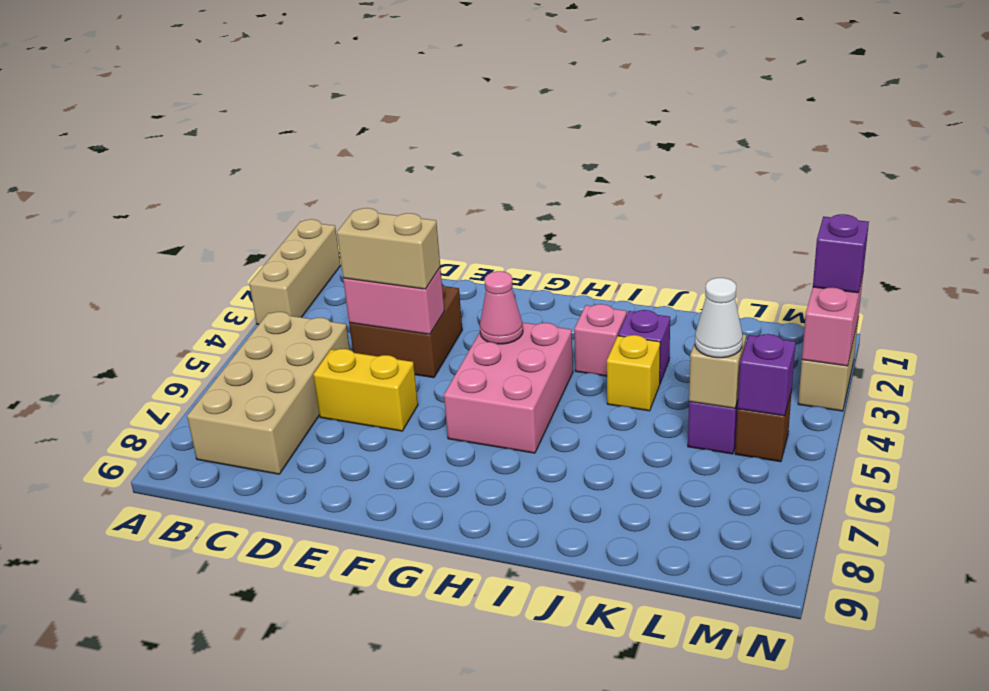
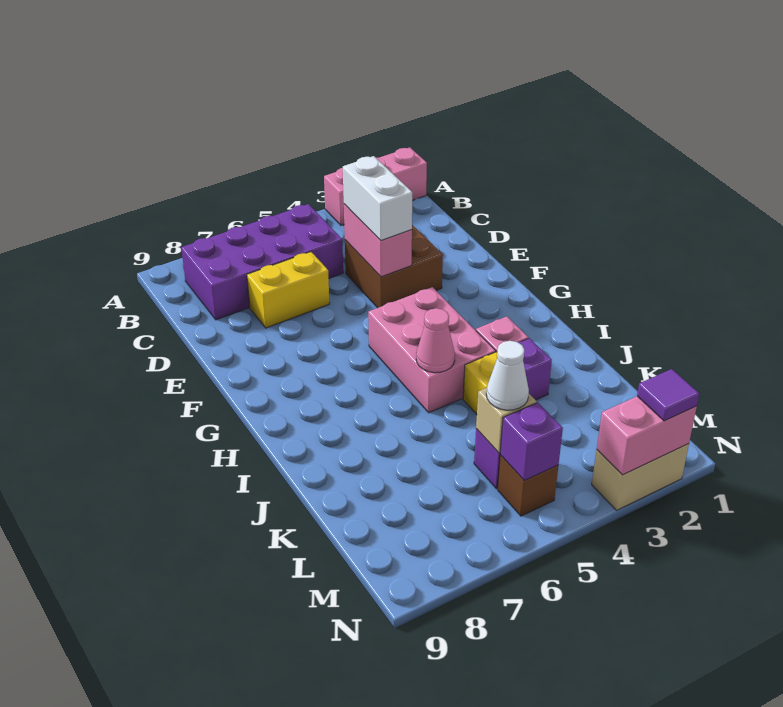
tan brick A1:A3 level 1 -> pink brick A1:A3 level 1
tan brick B5:C8 level 1 -> purple brick B5:C8 level 1
tan brick D4:E4 level 3 -> white brick D4:E4 level 3
yellow brick D6:E6 level 1 -> yellow brick D6:D7 level 1
pink brick G4:H6 level 1 -> pink brick G4:I5 level 1
pink cone G4 level 2 -> pink cone I5 level 2
purple brick N2 level 3 -> purple tile N2 level 3

